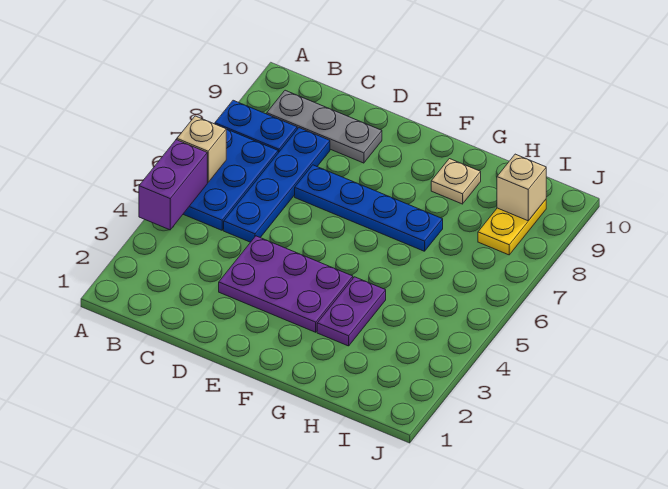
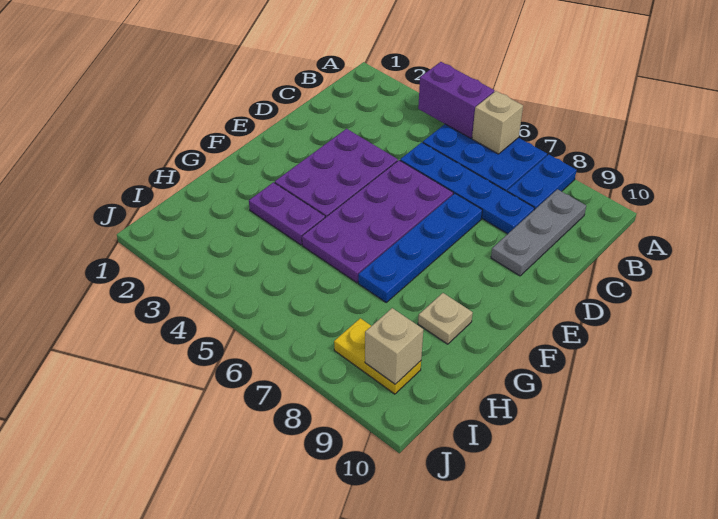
none -> purple plate D5:G6 level 1

